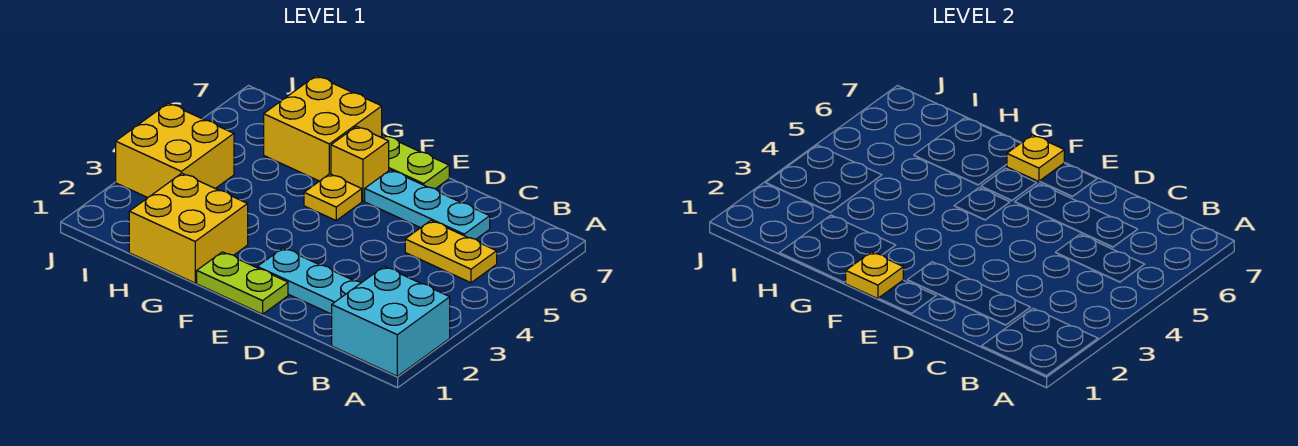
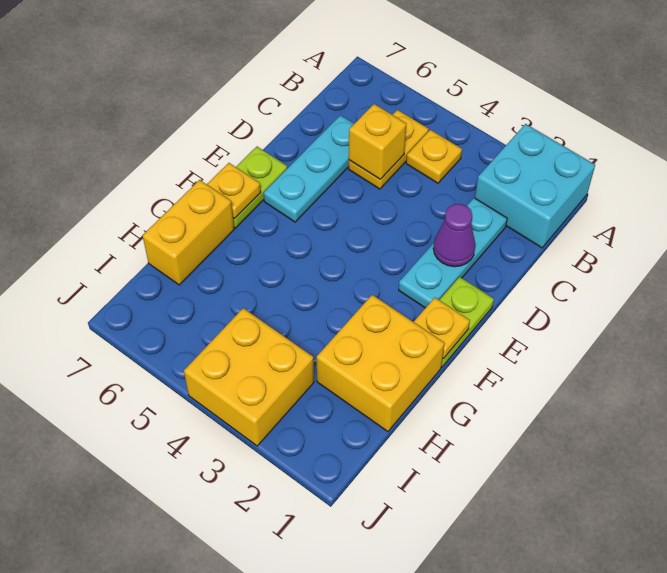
none -> purple cone D2 level 2
yellow plate F5 level 1 -> yellow plate B4 level 1
yellow brick F6 level 1 -> yellow brick C5 level 2
yellow brick G6:H7 level 1 -> yellow brick G7:H7 level 1

